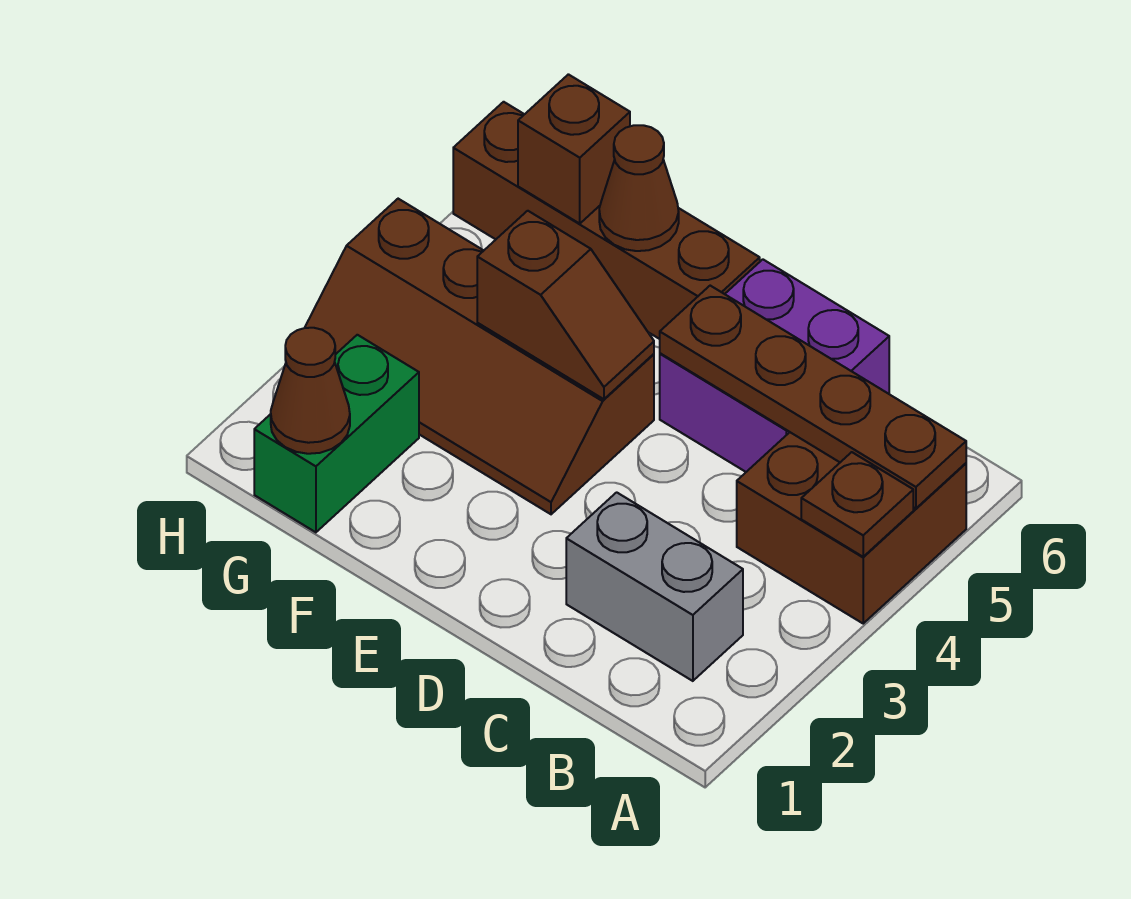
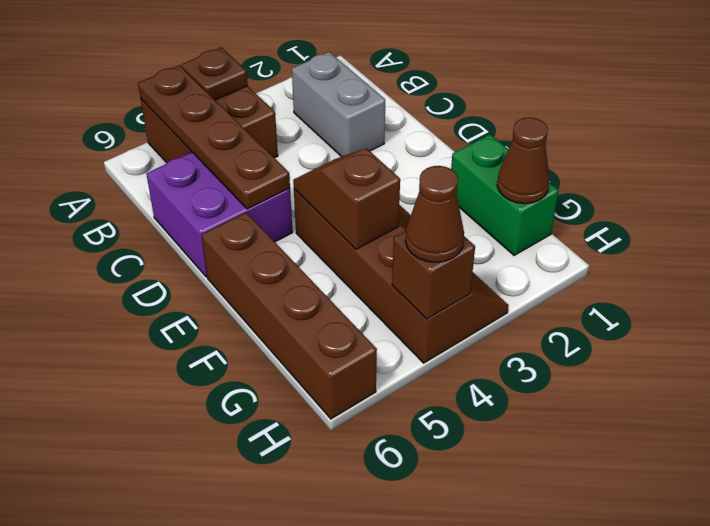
brown cone F6 level 2 -> brown cone H4 level 3
green brick G1:G2 level 1 -> green brick F1:G1 level 1
brown brick G6 level 2 -> brown brick H4 level 2

